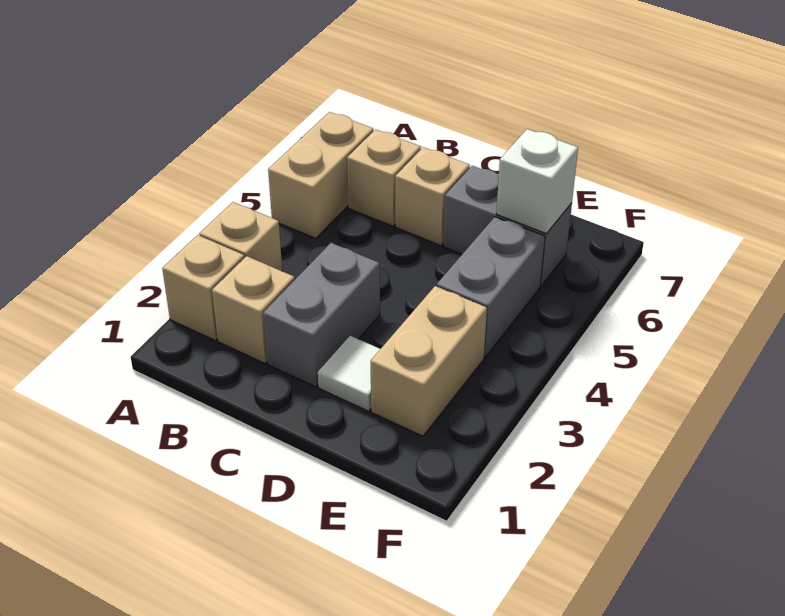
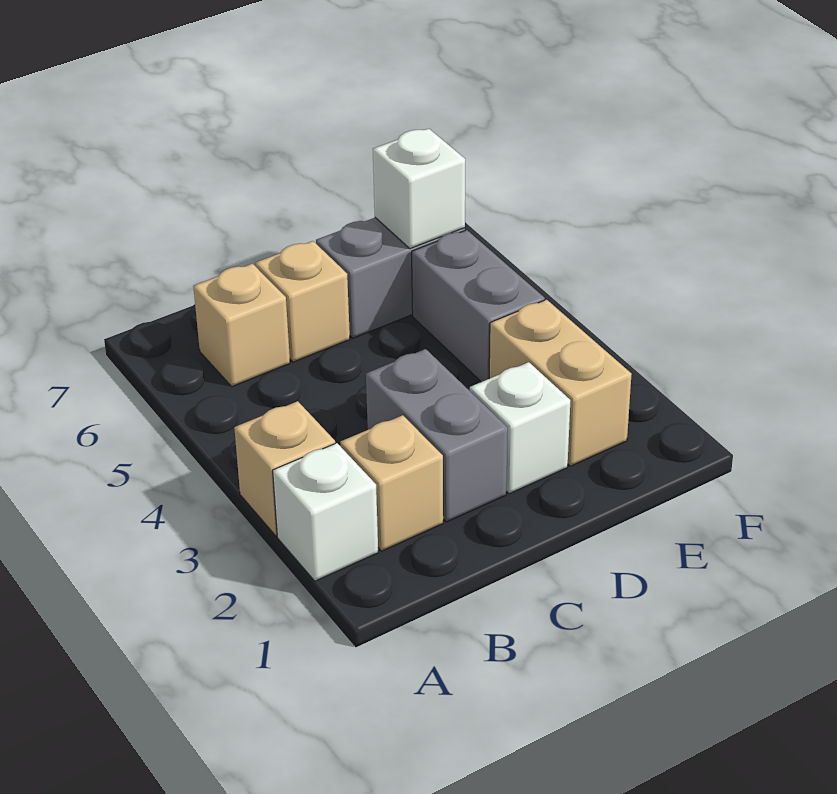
tan brick A2 level 1 -> white brick A2 level 1
tan brick A5:A6 level 1 -> none
white tile D2 level 1 -> white brick D2 level 1

